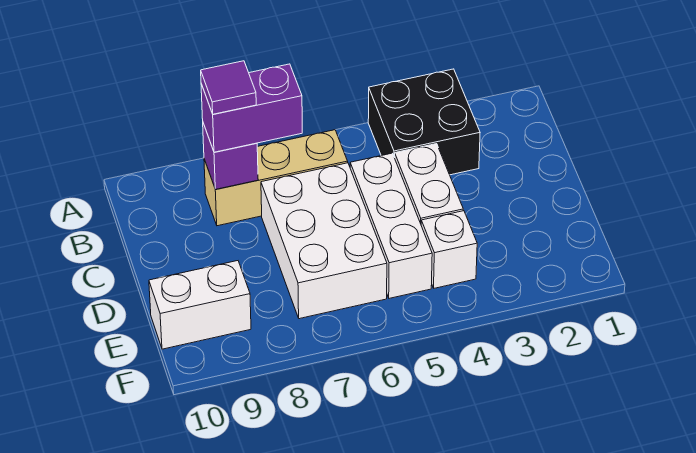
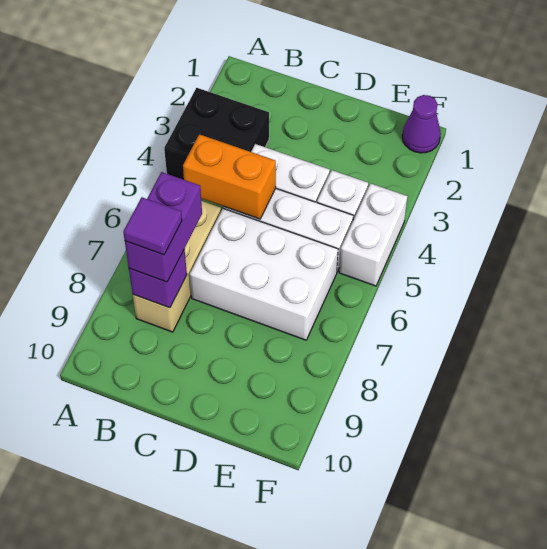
none -> orange brick B5:C5 level 2
white brick E9:E10 level 1 -> white brick F4:F5 level 1
none -> purple cone F1 level 1

